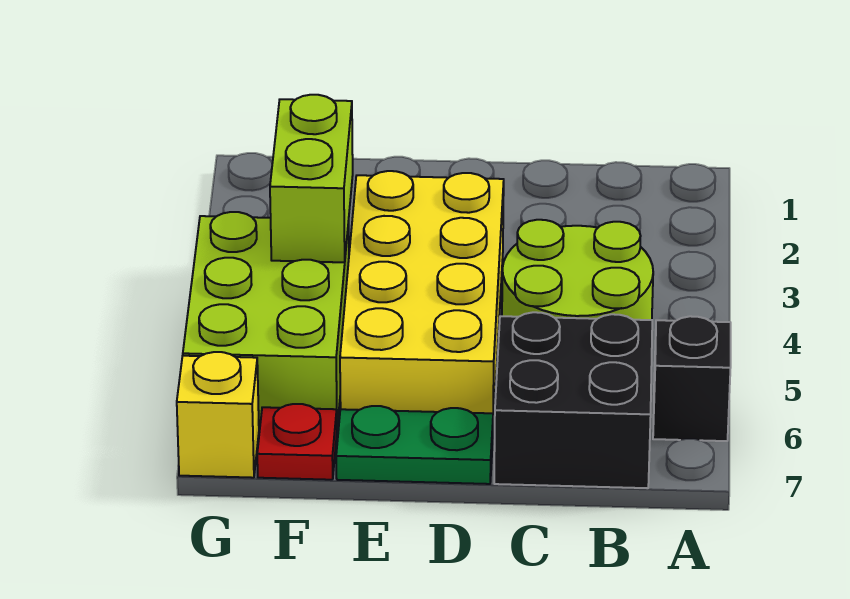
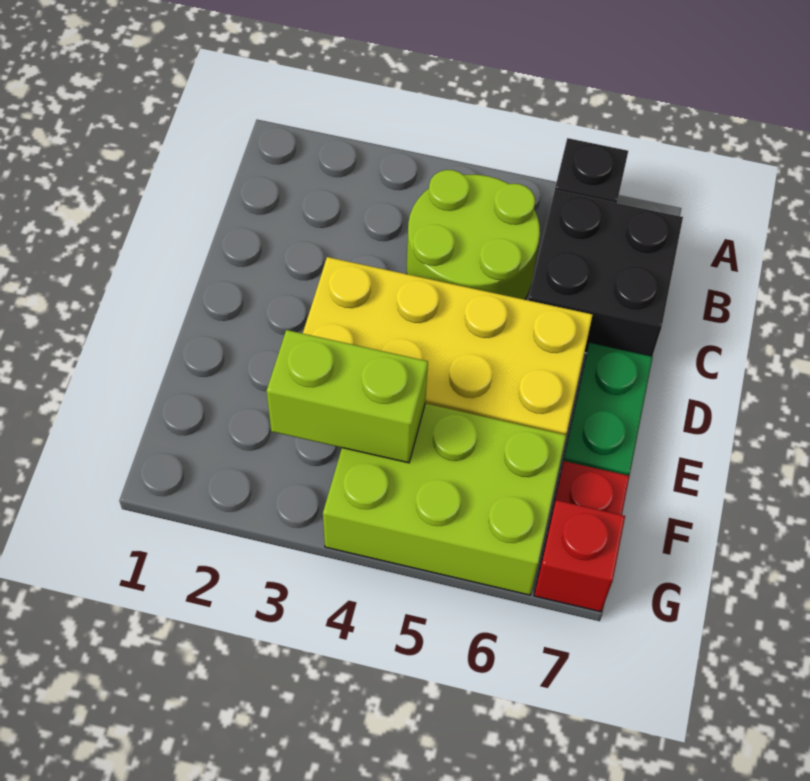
yellow brick G7 level 1 -> red brick G7 level 1

